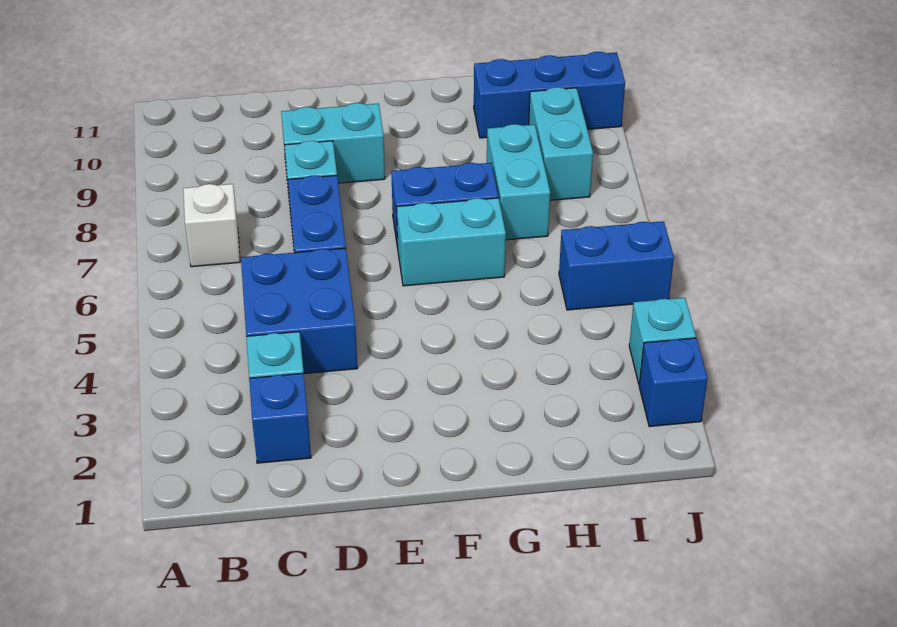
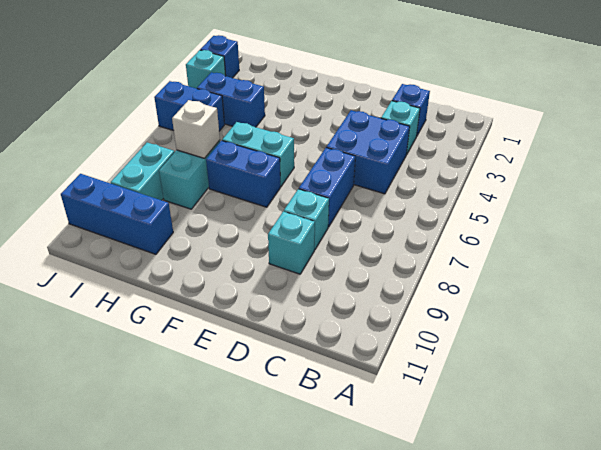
white brick B7 level 1 -> white brick H7 level 2
cyan brick D9:E9 level 1 -> cyan brick D9 level 1
none -> blue brick H4:I4 level 1

